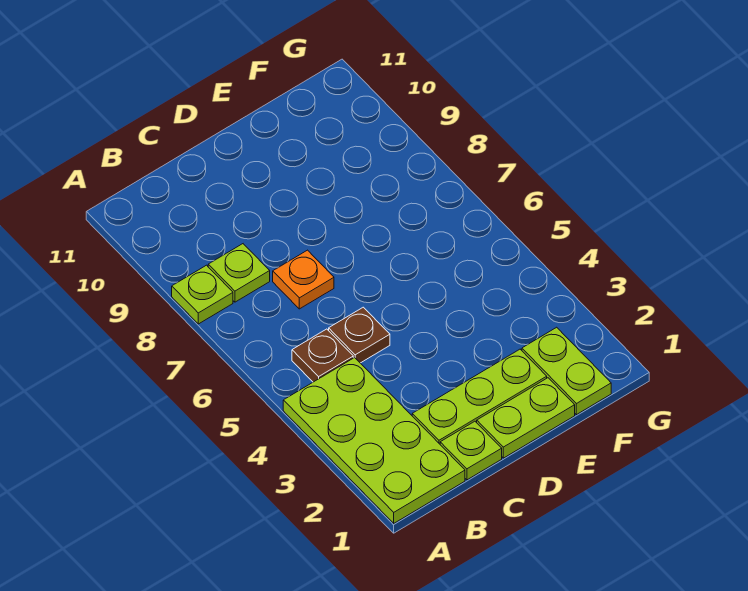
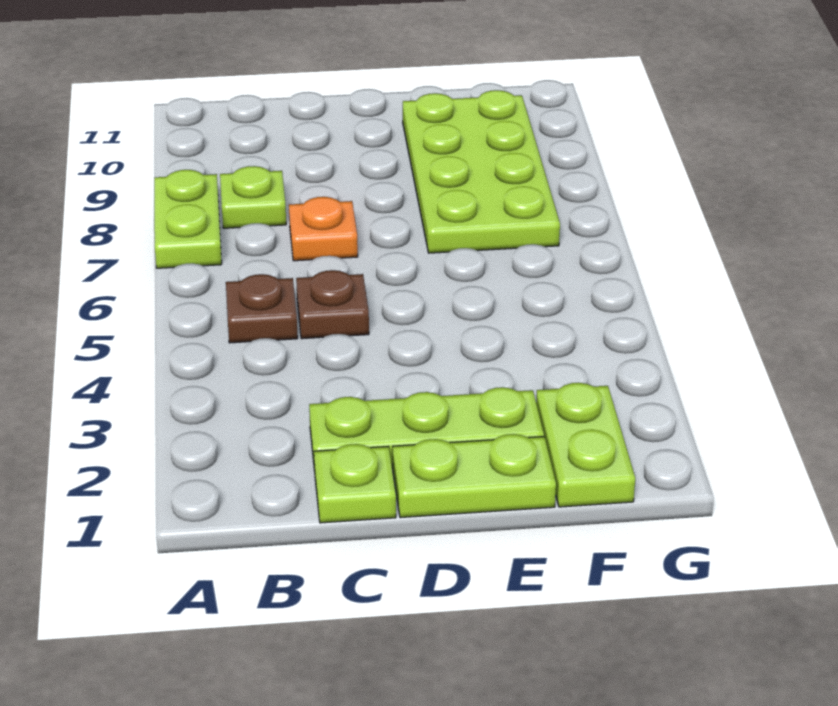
lime plate A1:B4 level 1 -> lime plate E7:F10 level 1
lime plate A8 level 1 -> lime plate A7:A8 level 1

